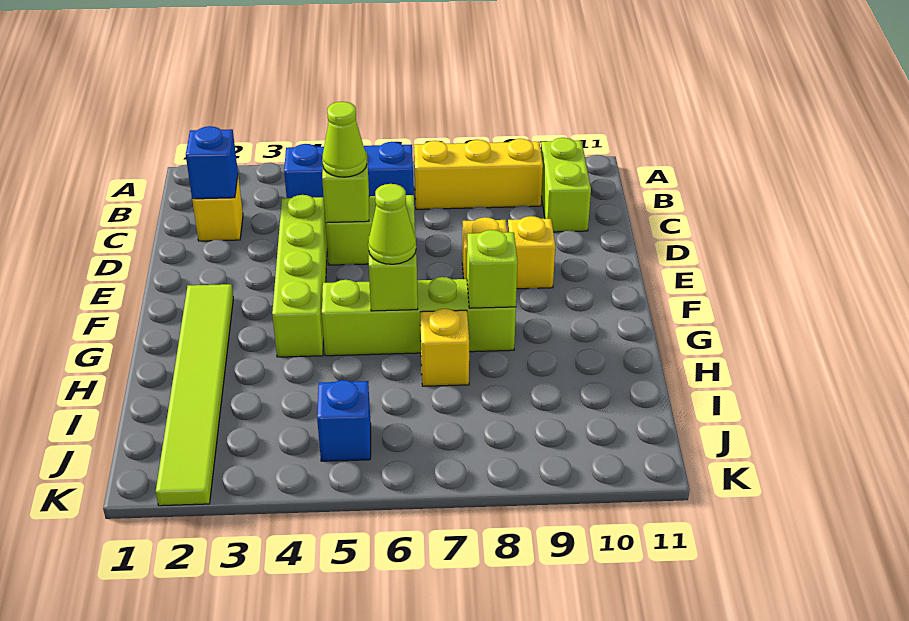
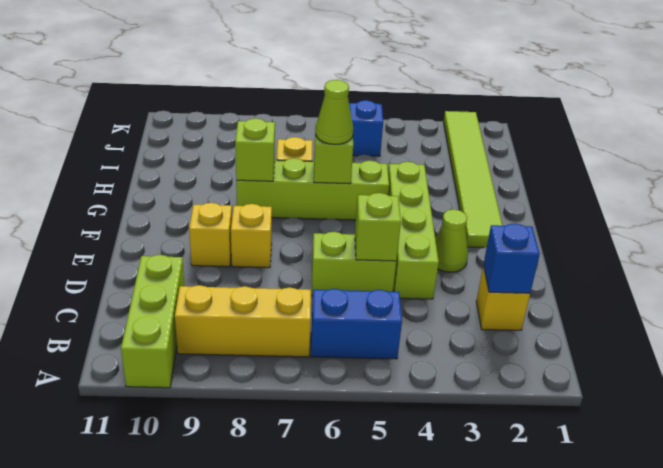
blue brick B4:B6 level 1 -> blue brick B5:B6 level 1
lime brick B10:C10 level 1 -> lime brick A10:C10 level 1
lime cone D5 level 3 -> lime cone E3 level 1

